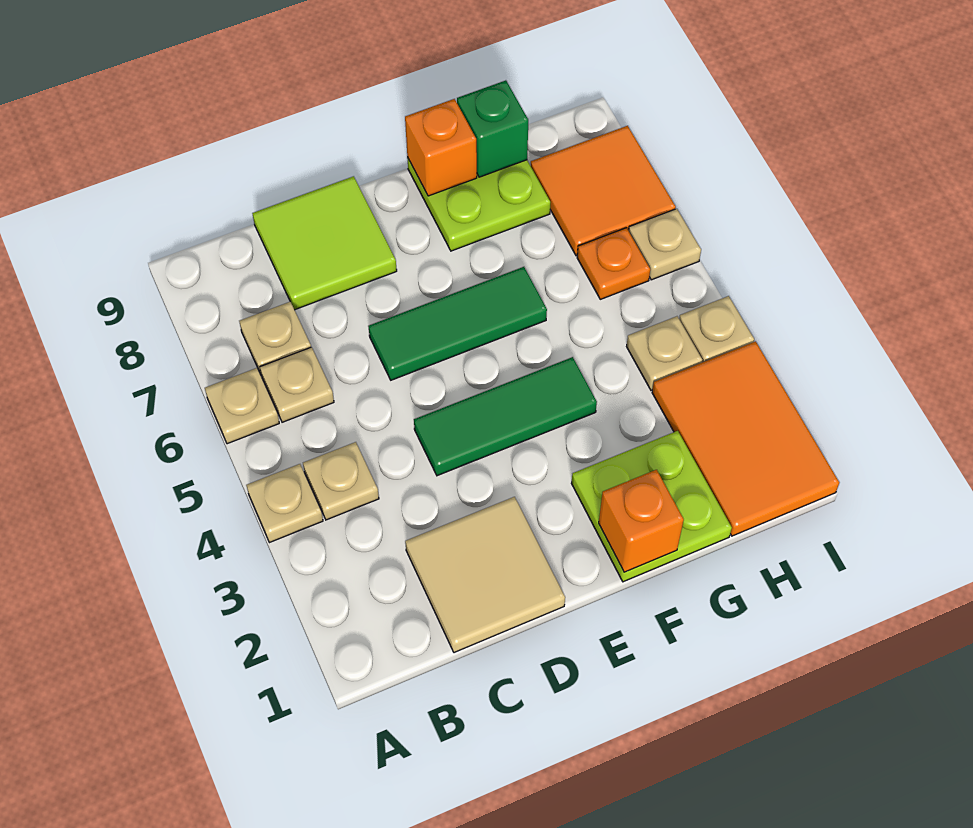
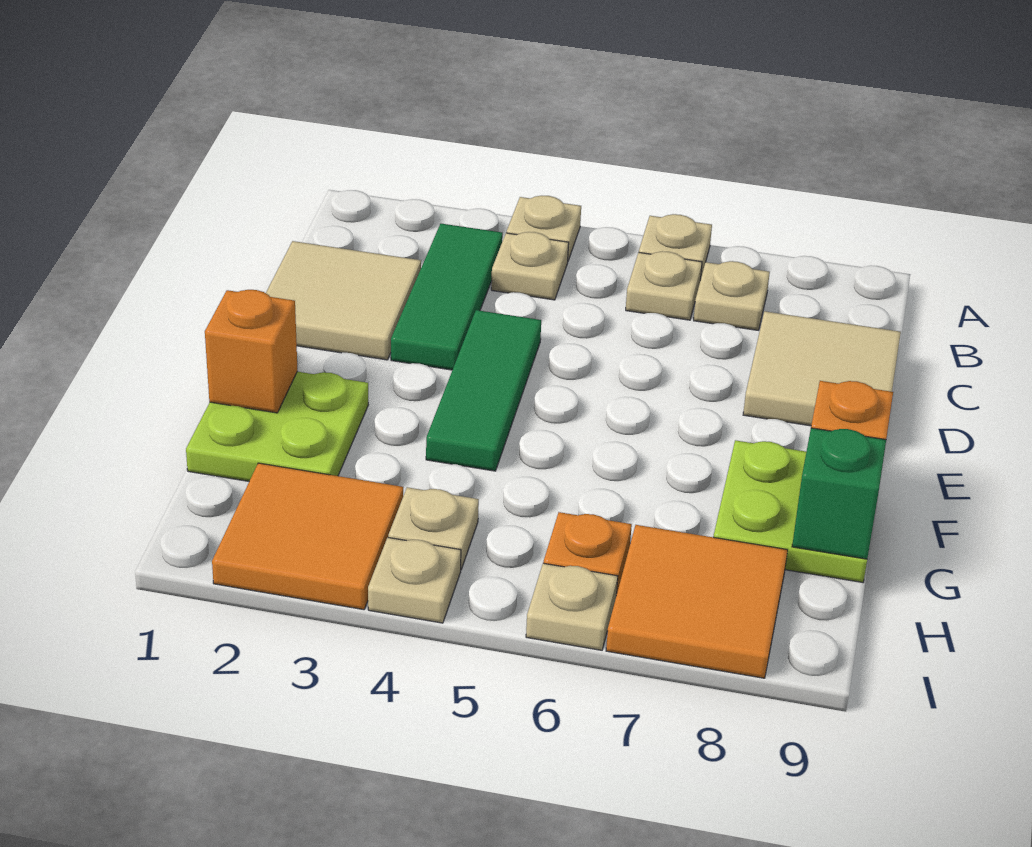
lime tile C8:D9 level 1 -> tan tile C8:D9 level 1
green tile D6:F6 level 1 -> green tile B3:D3 level 1
orange tile H1:I3 level 1 -> orange tile H2:I3 level 1

